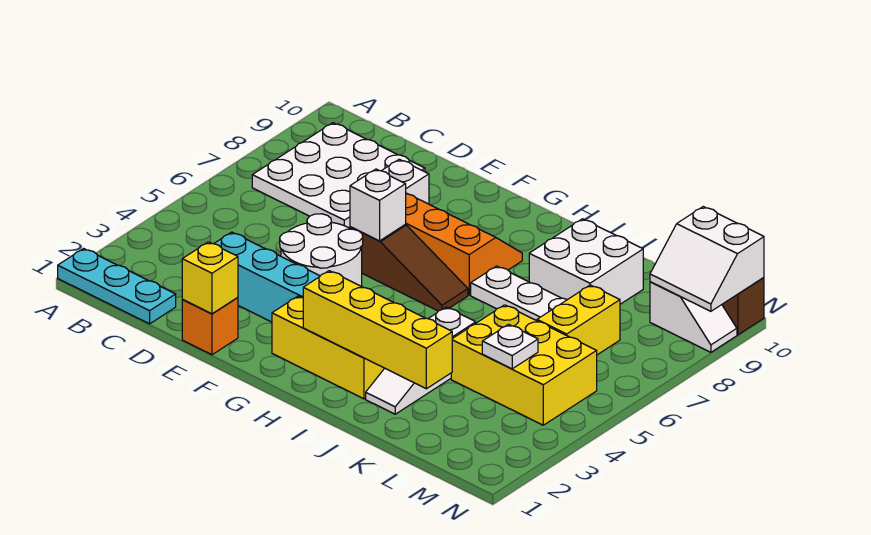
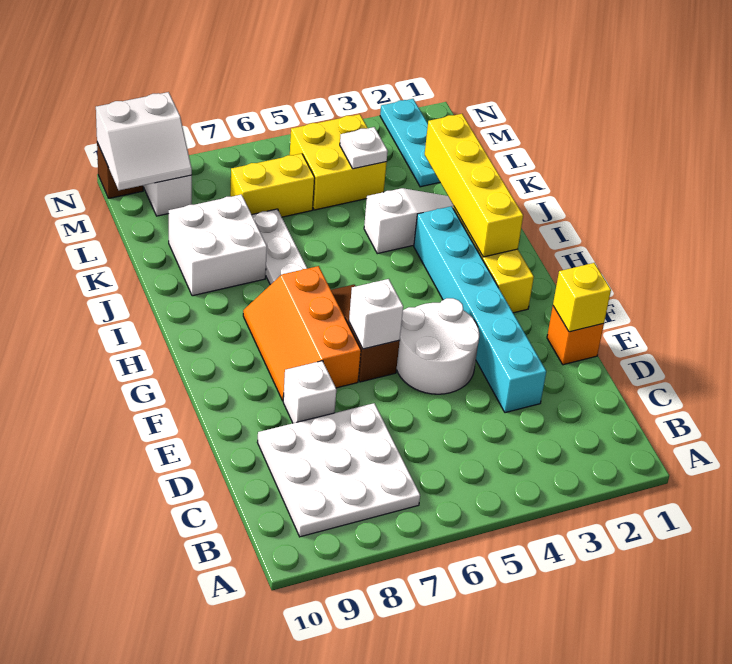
cyan plate A1:C1 level 1 -> cyan plate L2:N2 level 1
yellow brick K4:M5 level 1 -> yellow brick L4:M5 level 1
white slope M9:N10 level 2 top 10 -> white slope M9:N10 level 2 top N

